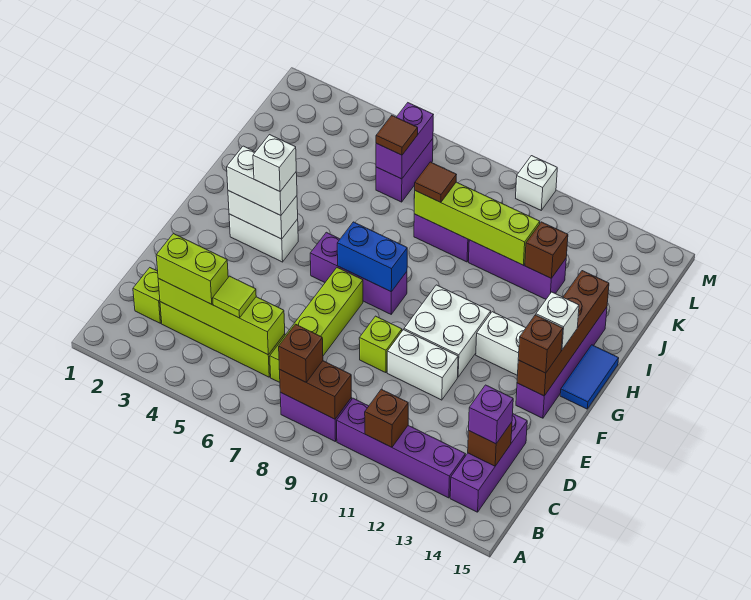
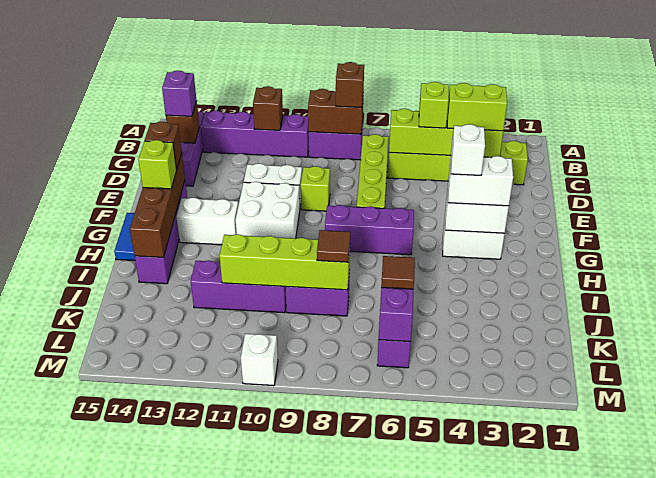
lime tile C5 level 3 -> lime brick C5 level 3
blue brick G7:G8 level 2 -> none
white brick G14 level 3 -> lime brick G14 level 3
brown brick J12 level 2 -> none

